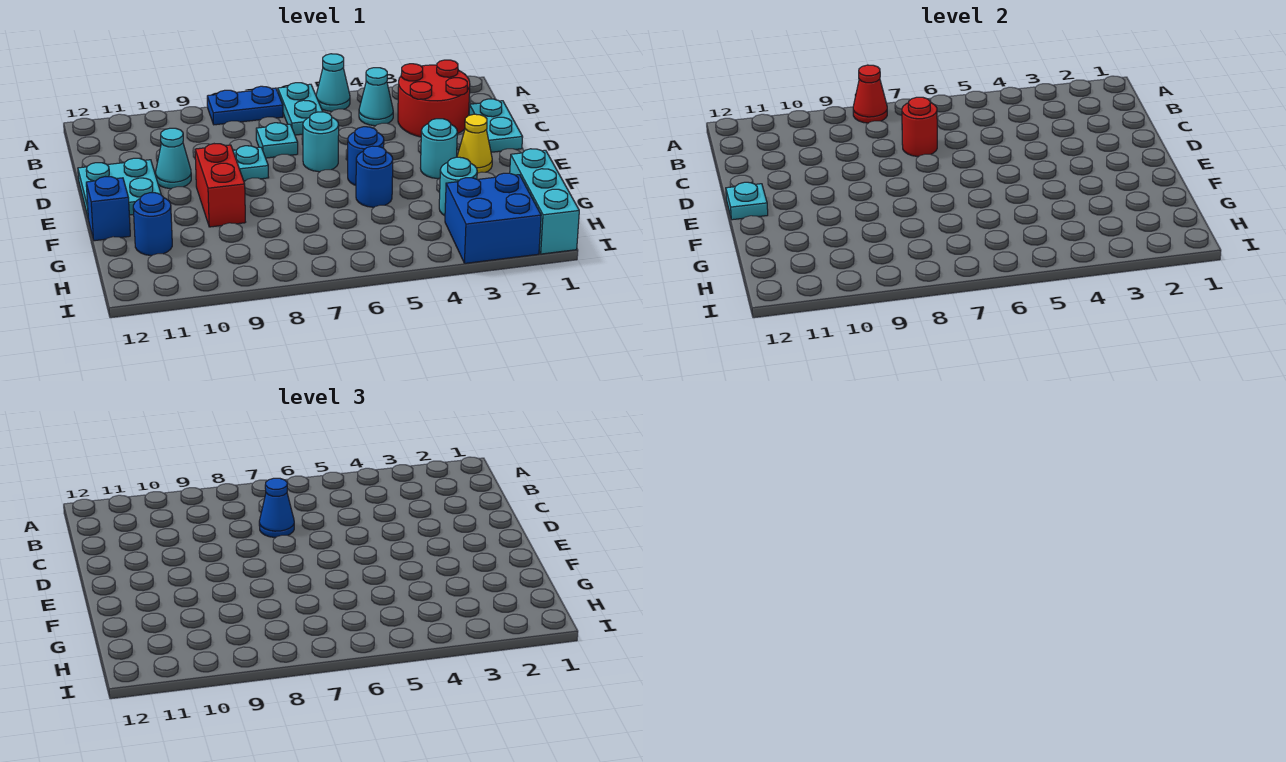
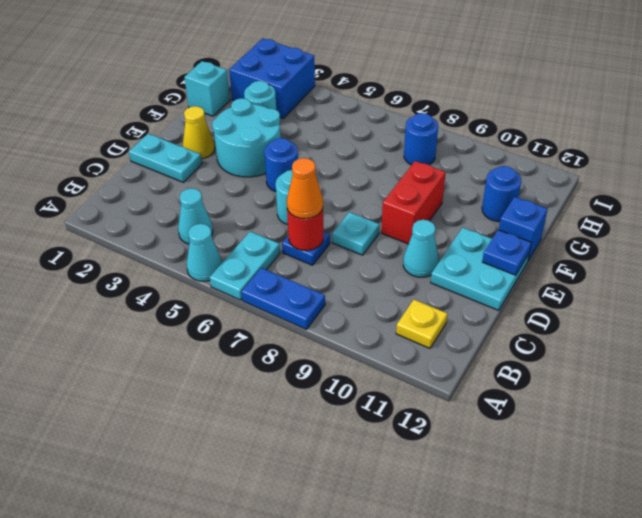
red cone A8 level 2 -> none
red round brick B2:C3 level 1 -> none
none -> yellow plate B11 level 1
cyan plate C1:D1 level 1 -> cyan plate D1:D2 level 1
cyan plate C7 level 1 -> blue plate C7 level 1
blue cone C7 level 3 -> orange cone C7 level 3
cyan round brick E3 level 1 -> cyan round brick E3:F4 level 1
cyan plate E12 level 2 -> blue plate E12 level 2
blue round brick F5 level 1 -> blue round brick H8 level 1
cyan brick G1:I1 level 1 -> cyan brick G1 level 1

